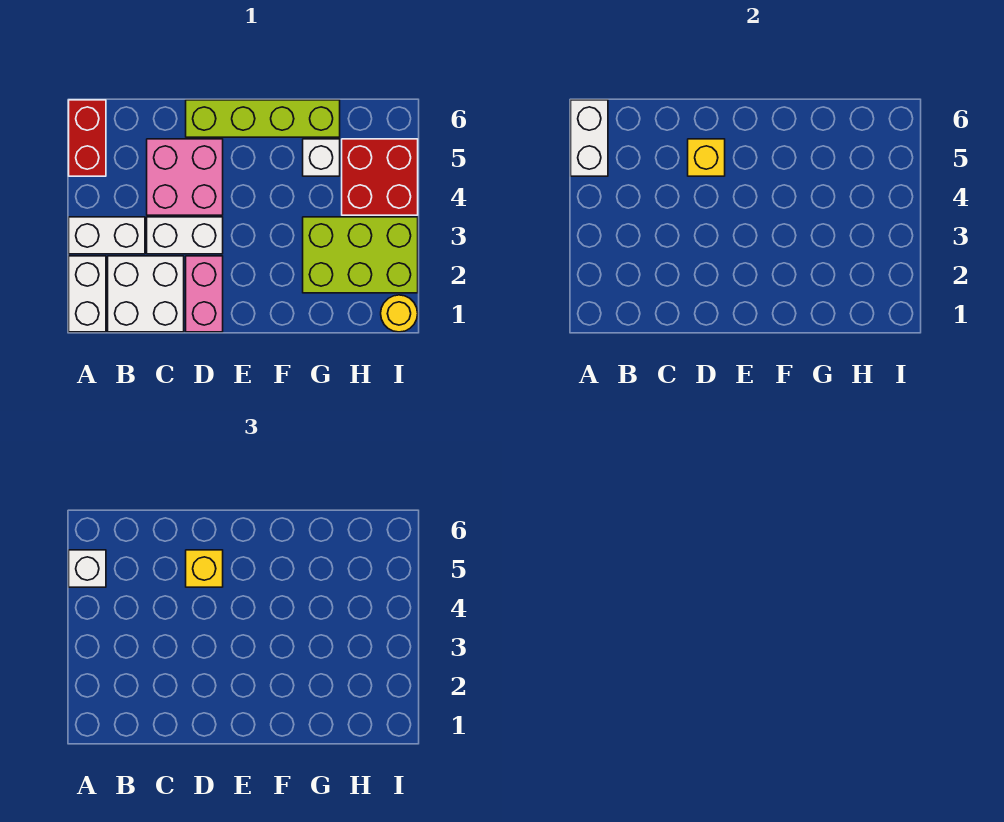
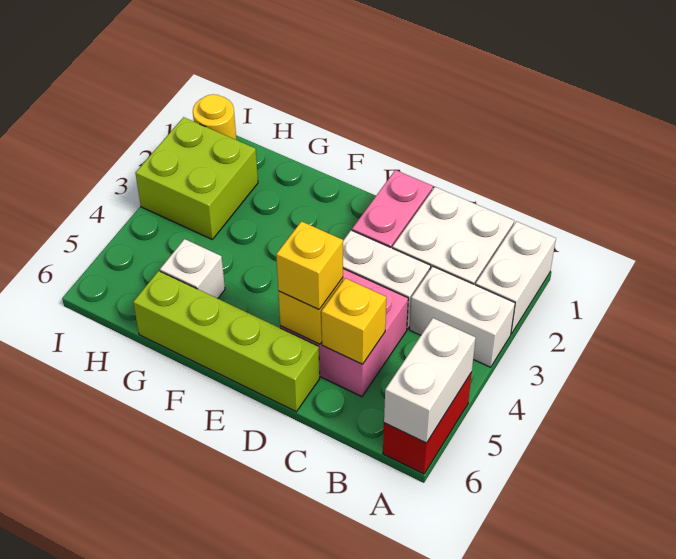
white brick A5 level 3 -> none
none -> yellow brick C5 level 2
lime brick G2:I3 level 1 -> lime brick H2:I3 level 1
red brick H4:I5 level 1 -> none

